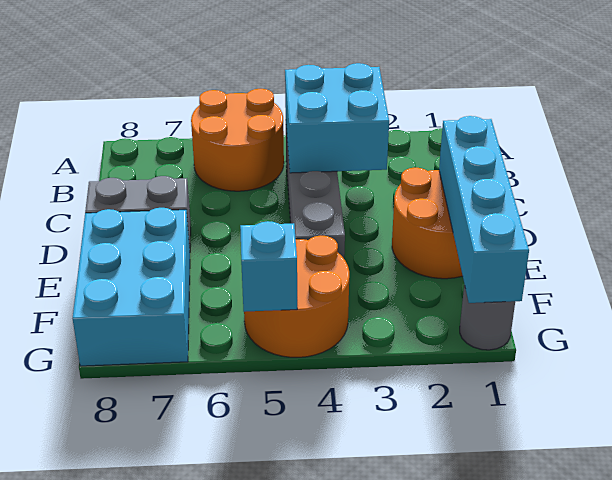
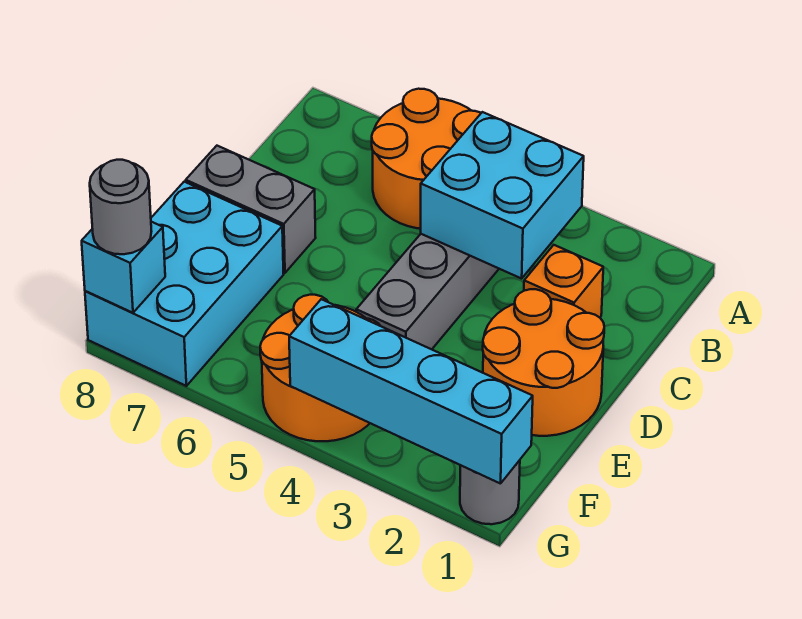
none -> orange brick C2 level 1
cyan brick D1:G1 level 2 -> cyan brick G1:G4 level 2
cyan brick G5 level 2 -> cyan brick G8 level 2
none -> grey round brick G8 level 3

